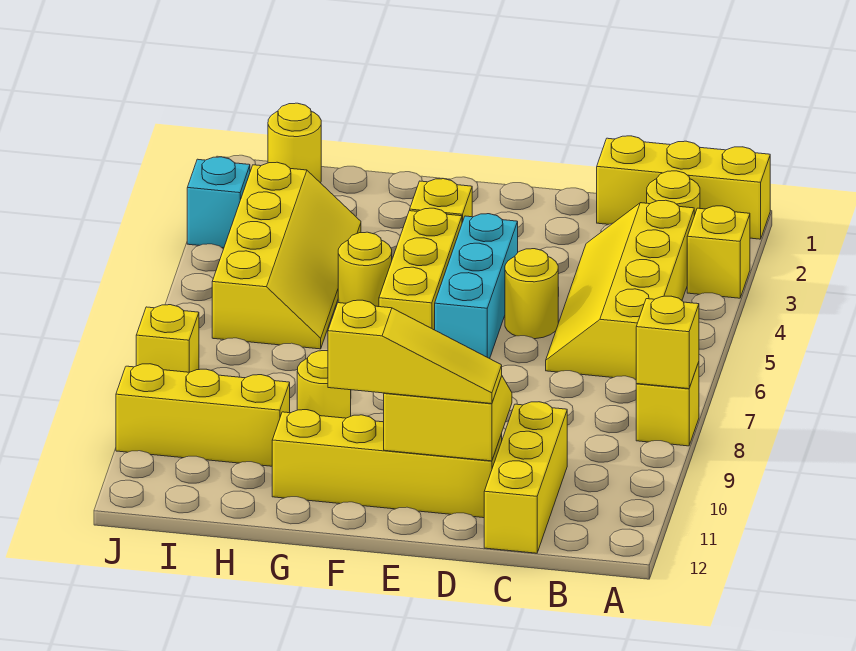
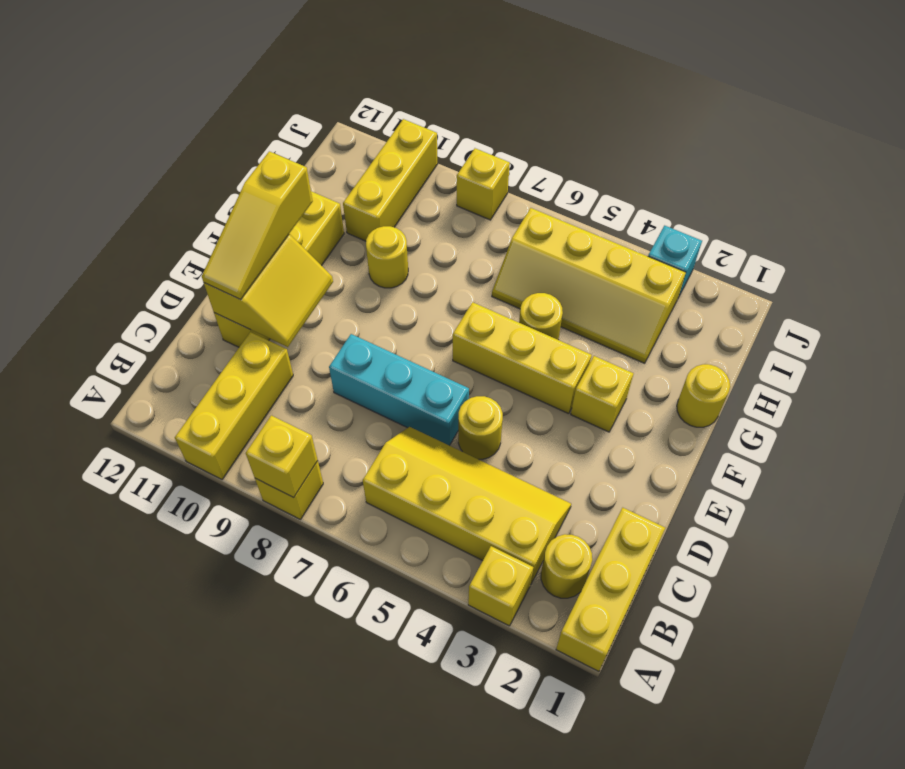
yellow brick C10:C12 level 1 -> yellow brick A10:C10 level 1
cyan brick E4:E6 level 1 -> cyan brick D6:D8 level 1
yellow round brick I1 level 1 -> yellow round brick G1 level 1

